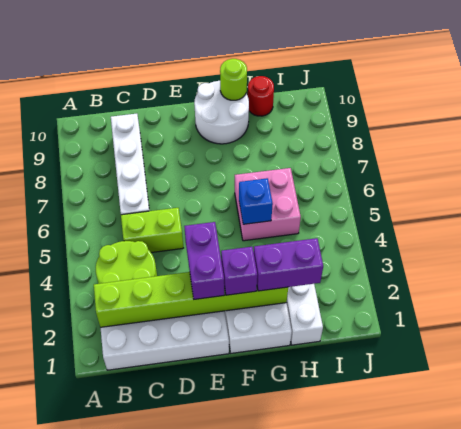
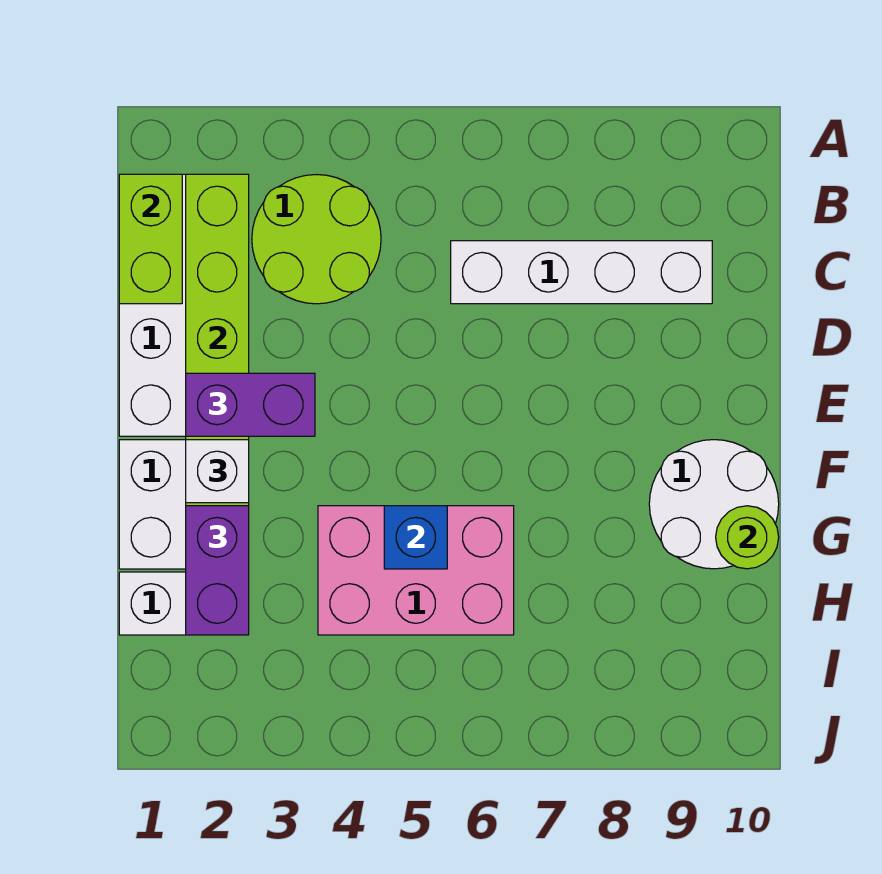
lime brick C5:D5 level 1 -> lime brick B1:C1 level 2
purple brick F2 level 3 -> white brick F2 level 3
pink brick G5:H6 level 1 -> pink brick G4:H6 level 1
red round brick H10 level 1 -> none

